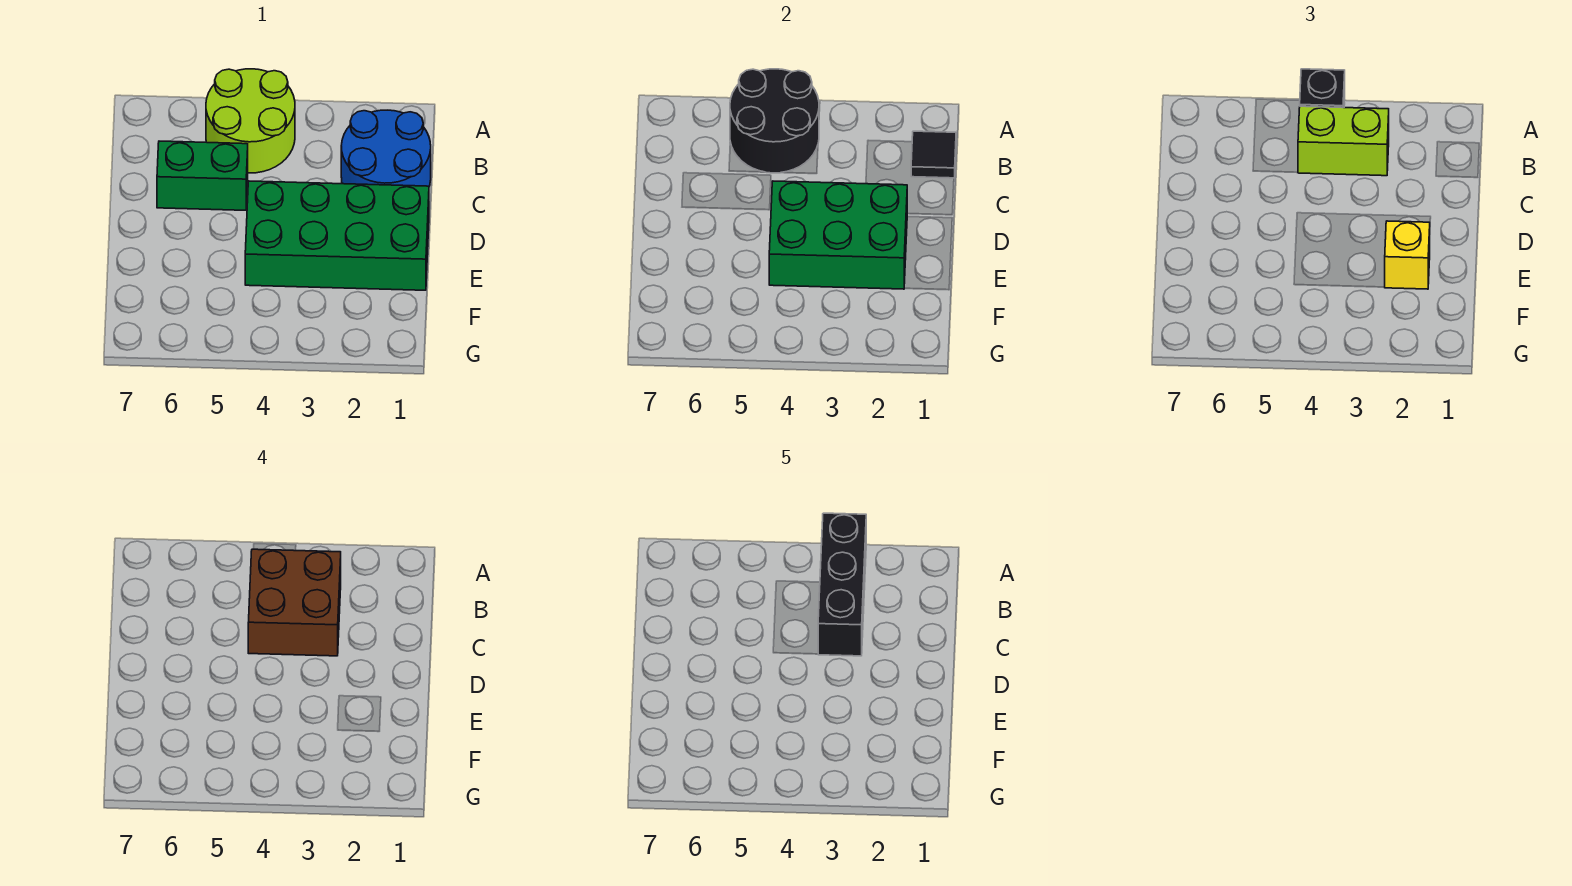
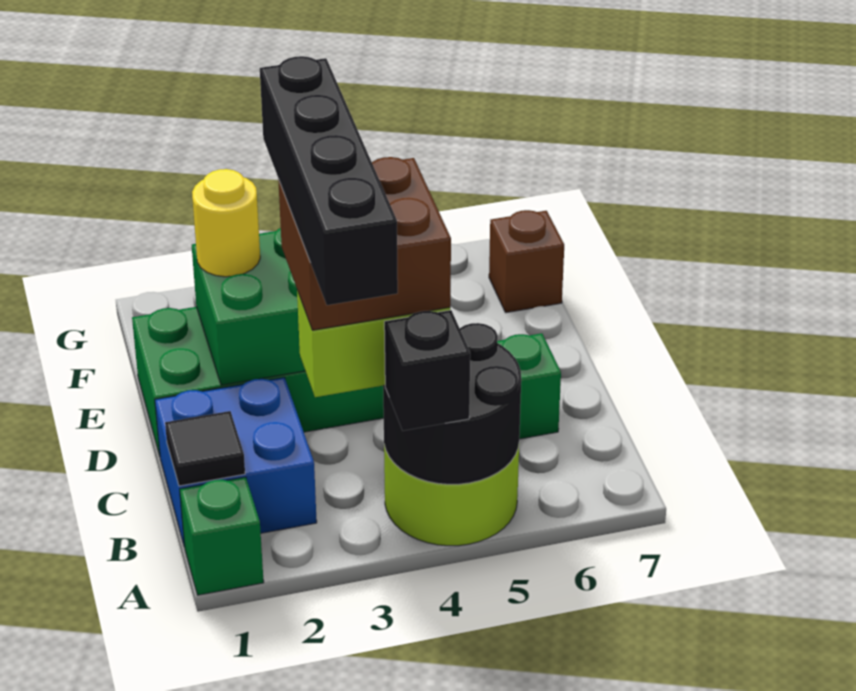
none -> green brick A1 level 1
black brick A3:C3 level 5 -> black brick A3:D3 level 5
blue round brick B1:C2 level 1 -> blue brick B1:C2 level 1
yellow brick E2 level 3 -> yellow round brick E2 level 3
none -> brown brick F7 level 1

